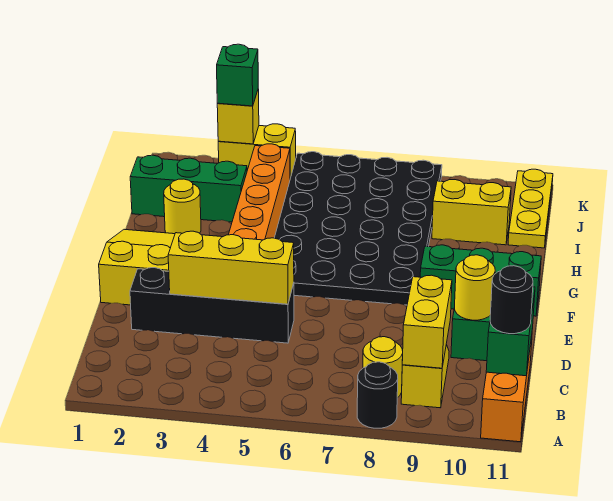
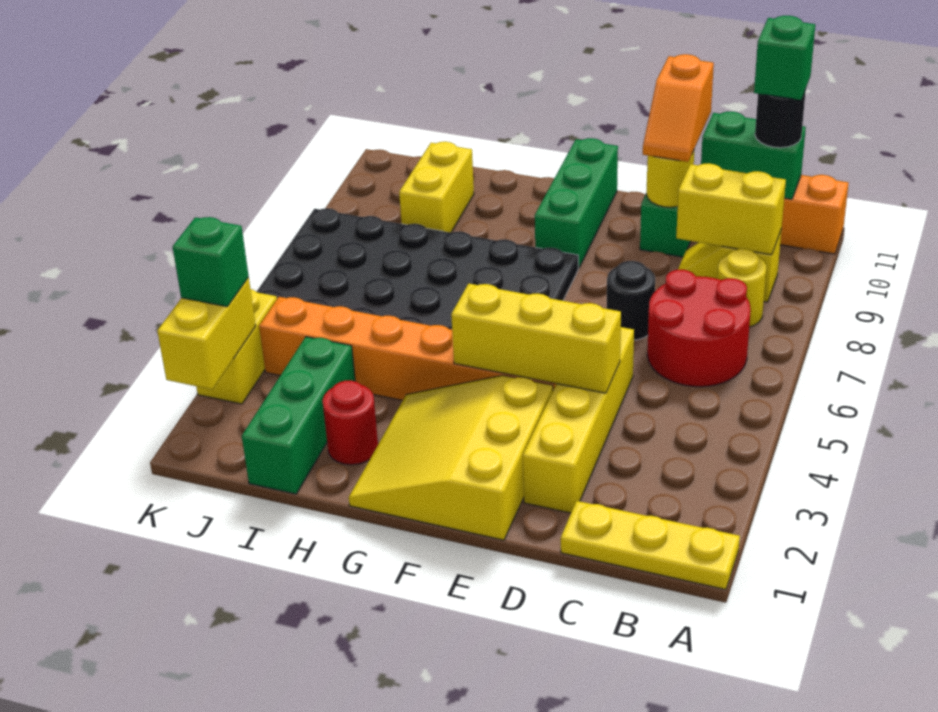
black round brick A8 level 1 -> black round brick D7 level 1
none -> red round brick B6:C7 level 1
none -> green brick B11 level 4
black brick D2:D5 level 1 -> yellow brick D2:D5 level 1
yellow brick D3:D5 level 2 -> yellow brick D4:F4 level 2
none -> orange slope D10:D11 level 3 top 11
yellow round brick H2 level 1 -> red round brick H2 level 1
yellow plate I11:K11 level 1 -> yellow plate A1:C1 level 1
yellow brick K3 level 2 -> yellow brick K2:K3 level 2

